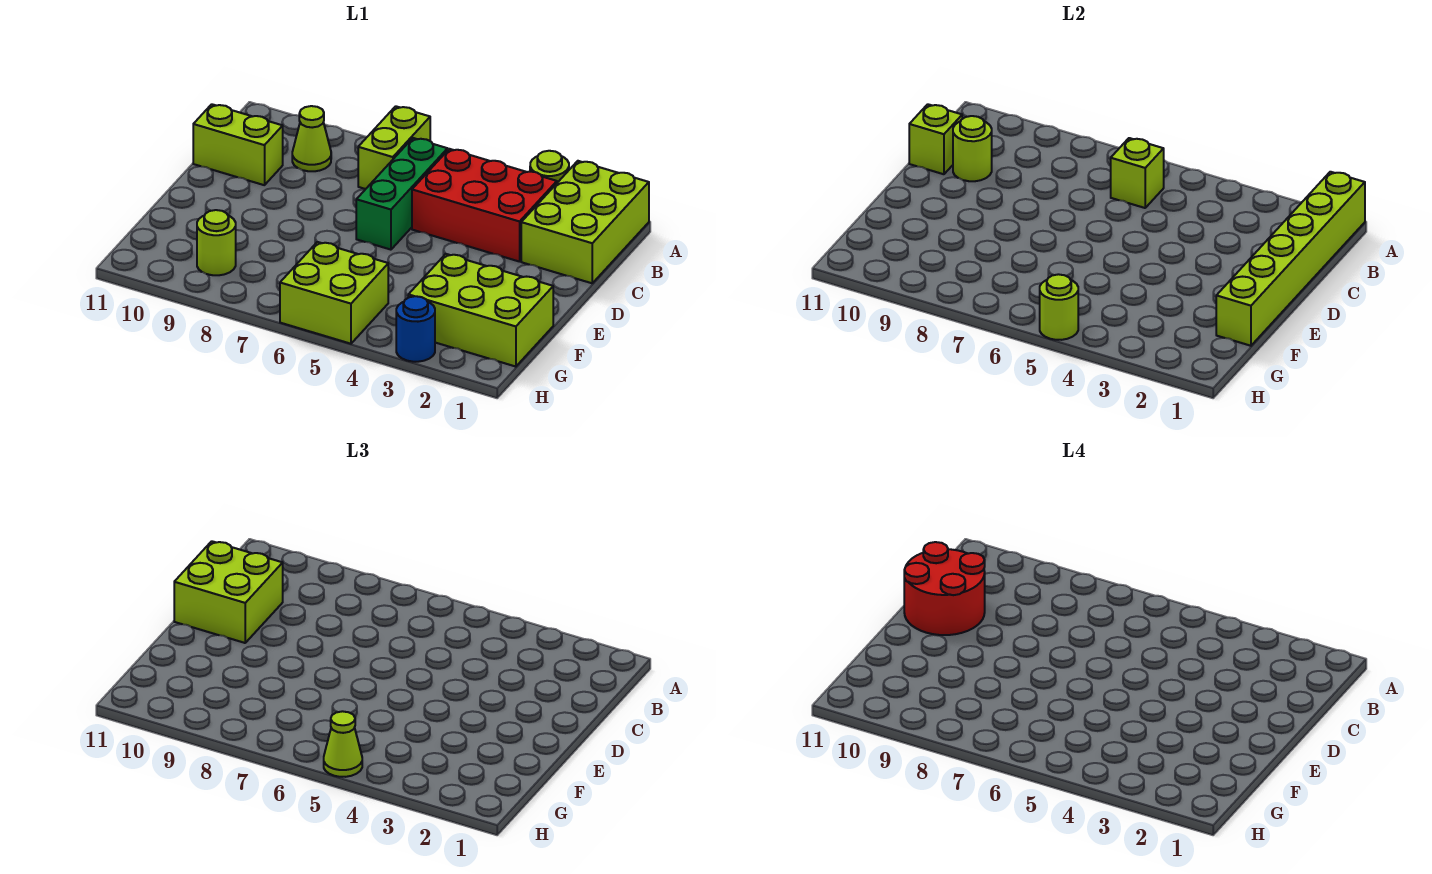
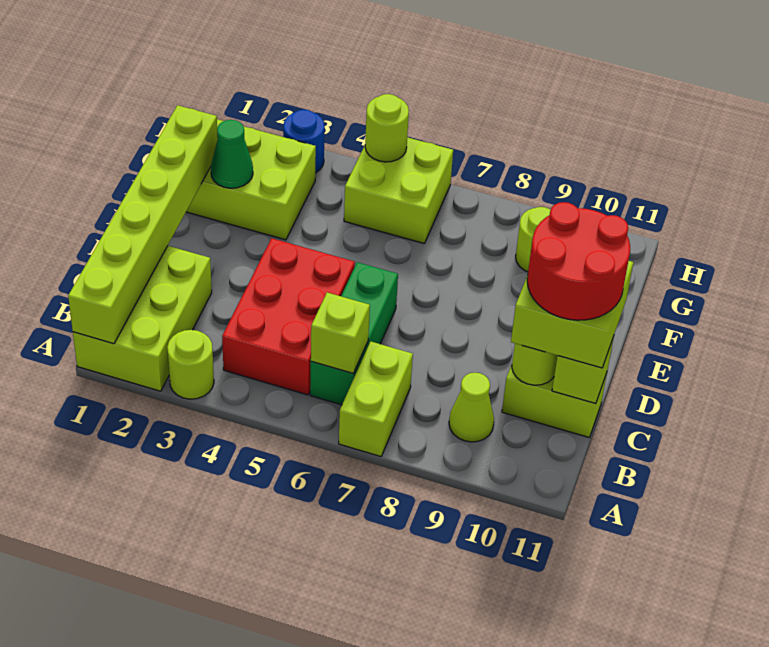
red brick B3:C5 level 1 -> red brick B4:D5 level 1
none -> green cone F2 level 2
lime cone H5 level 3 -> none

